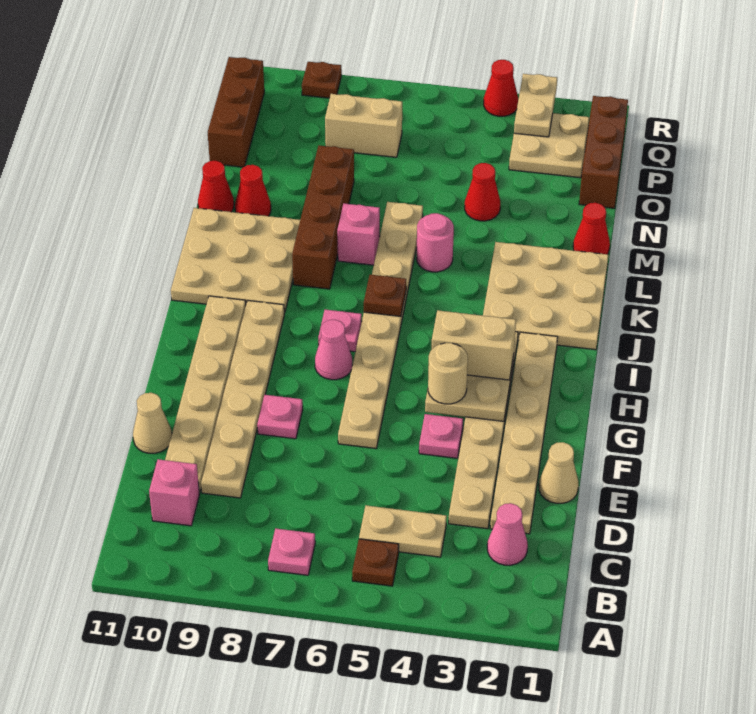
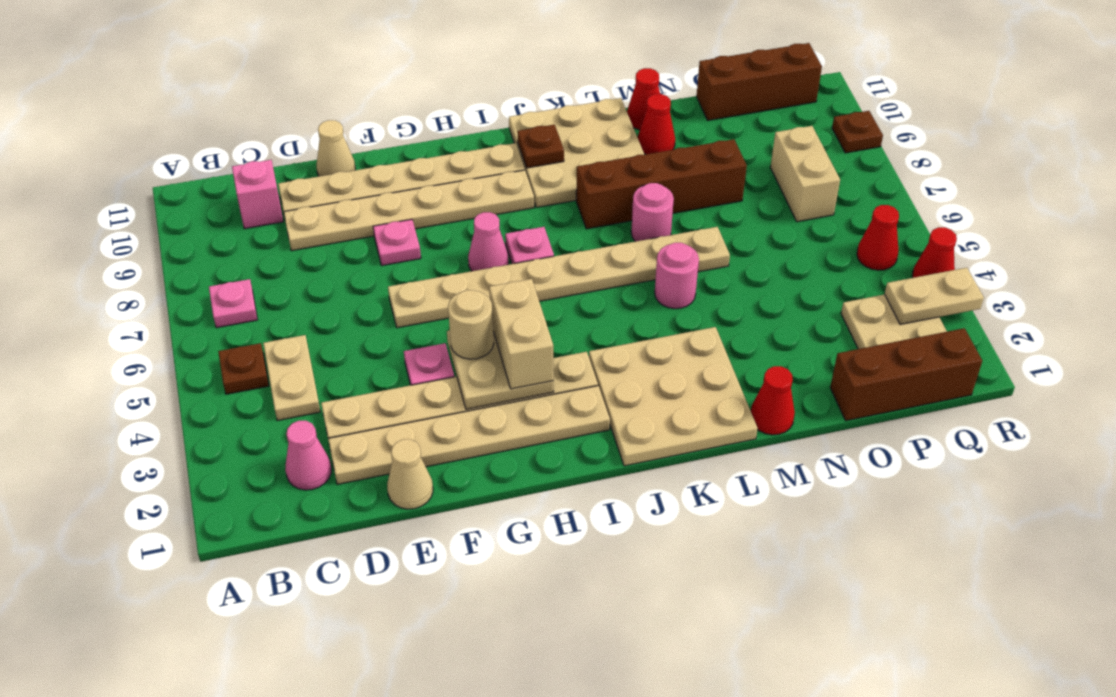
brown plate J6 level 2 -> brown plate J10 level 2
pink brick L7 level 1 -> pink round brick L7 level 1
red cone N4 level 1 -> red cone Q5 level 1

